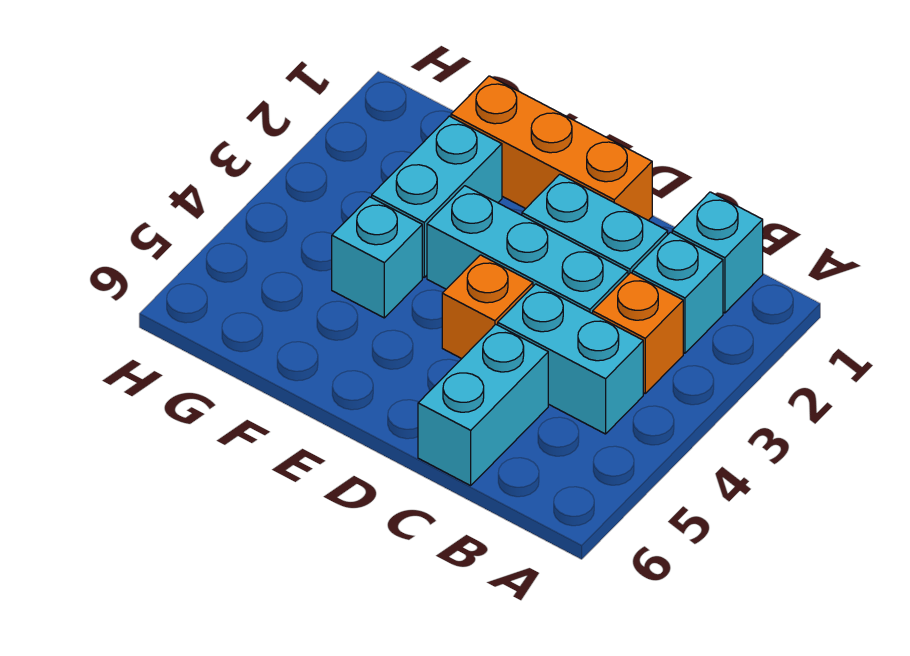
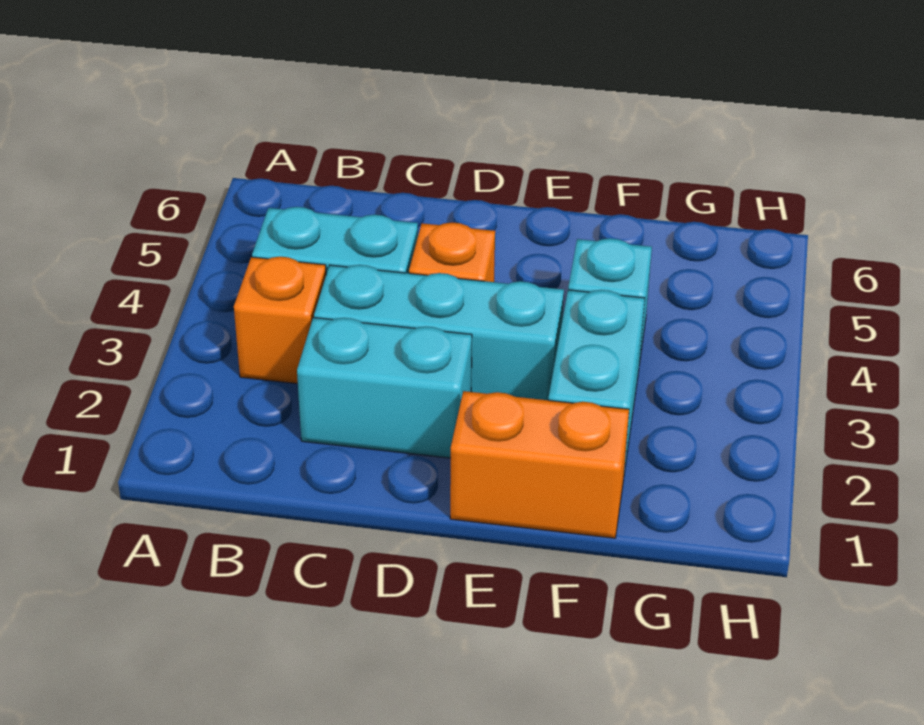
cyan brick B1 level 1 -> none
cyan brick B2 level 1 -> none
cyan brick C5:C6 level 1 -> none
orange brick D1:F1 level 1 -> orange brick E1:F1 level 1

